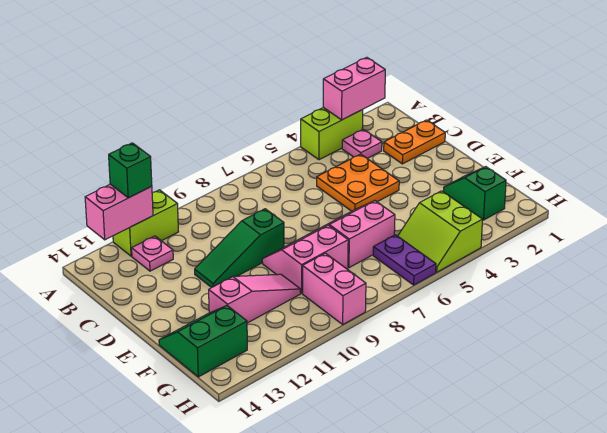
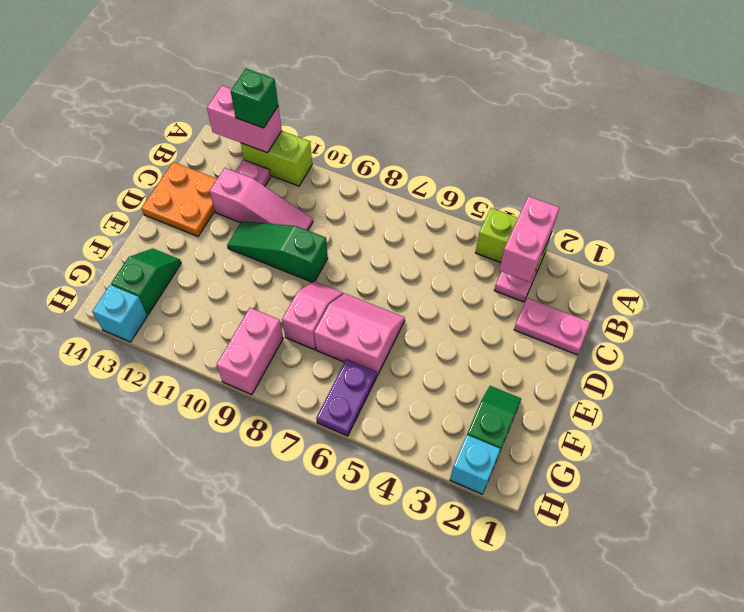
pink brick A2:A3 level 2 -> pink brick A3:B3 level 2
orange plate C1:C2 level 1 -> pink plate C1:C2 level 1
orange plate C4:D5 level 1 -> orange plate C13:D14 level 1
pink slope E8:F9 level 1 top F -> pink slope E8:F8 level 1 top F
pink slope F10:F12 level 1 top 12 -> pink slope C10:C12 level 1 top 12
green slope F13:G14 level 1 top G -> green slope F13:G13 level 1 top G
lime slope G4:H5 level 1 top 4 -> none
none -> cyan brick H2 level 1
none -> cyan brick H13 level 1

